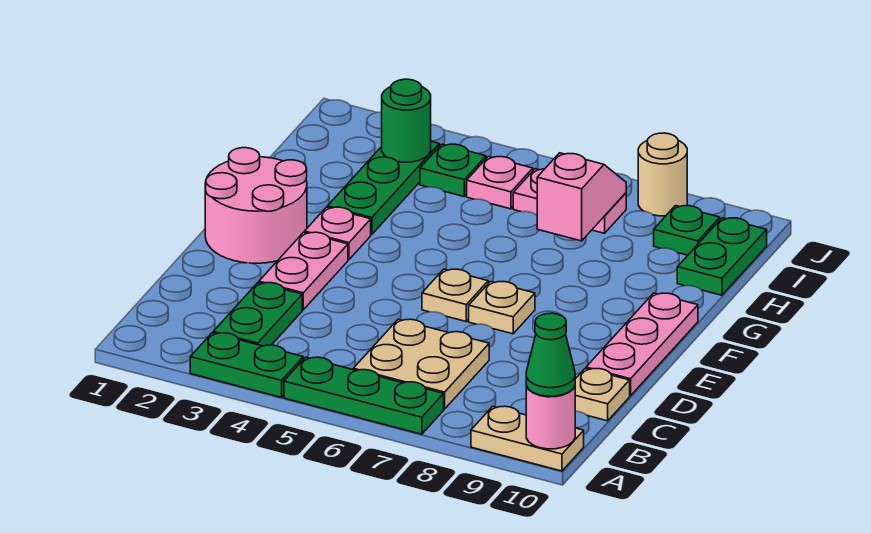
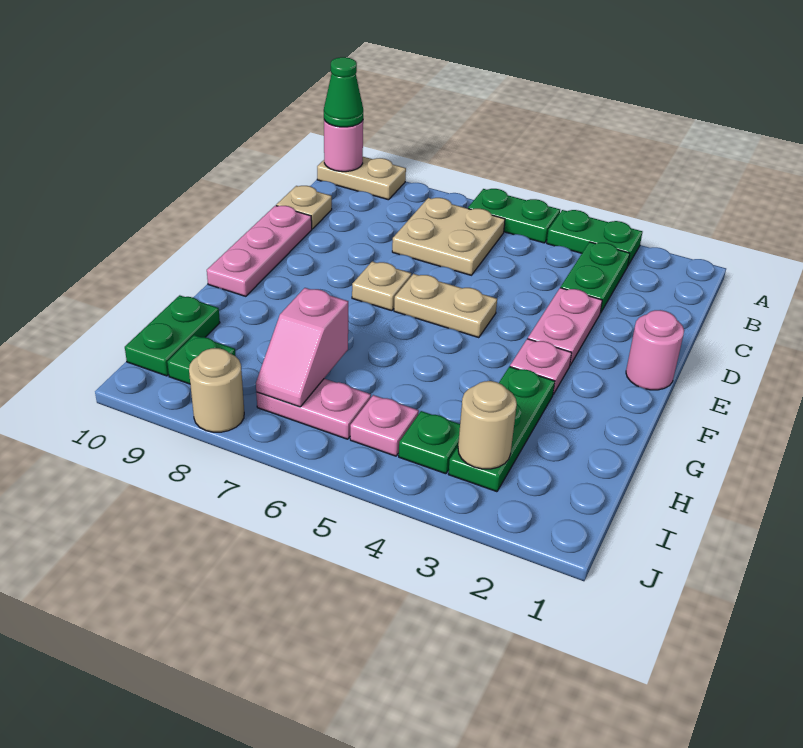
green plate A5:A7 level 1 -> green plate A5:A6 level 1
pink round brick E1:F2 level 1 -> pink round brick E1 level 1
tan plate E6 level 1 -> tan plate E5:E6 level 1
green round brick I3 level 2 -> tan round brick I3 level 2

